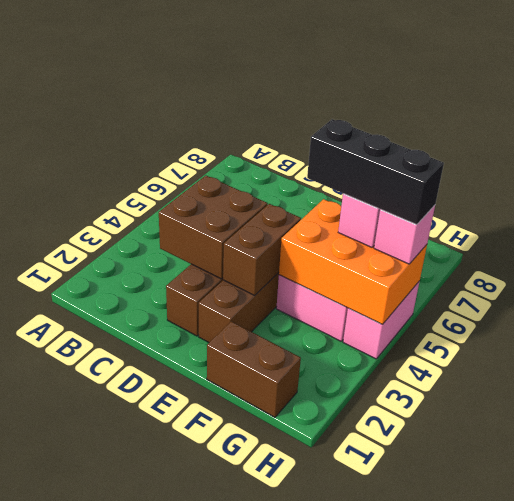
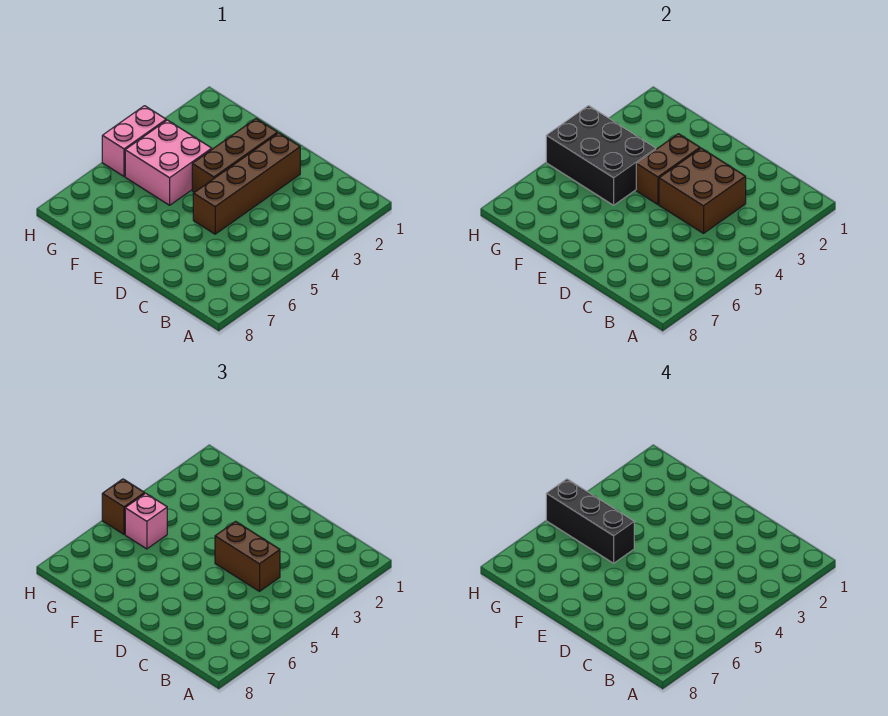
brown brick F1:G1 level 1 -> brown brick C4:D4 level 3
orange brick F4:H5 level 2 -> black brick F4:H5 level 2
pink brick H5 level 3 -> brown brick H5 level 3

